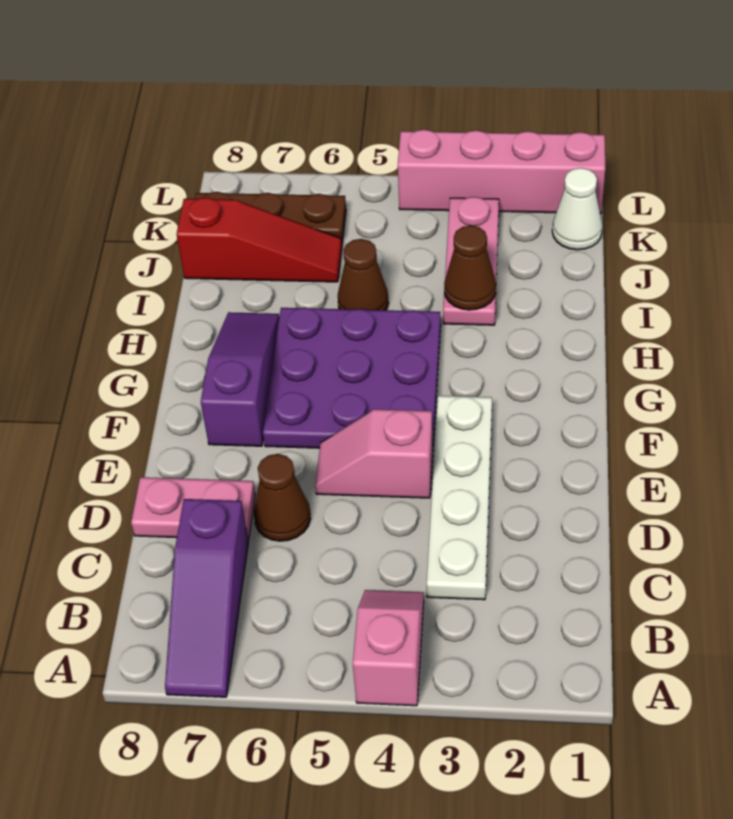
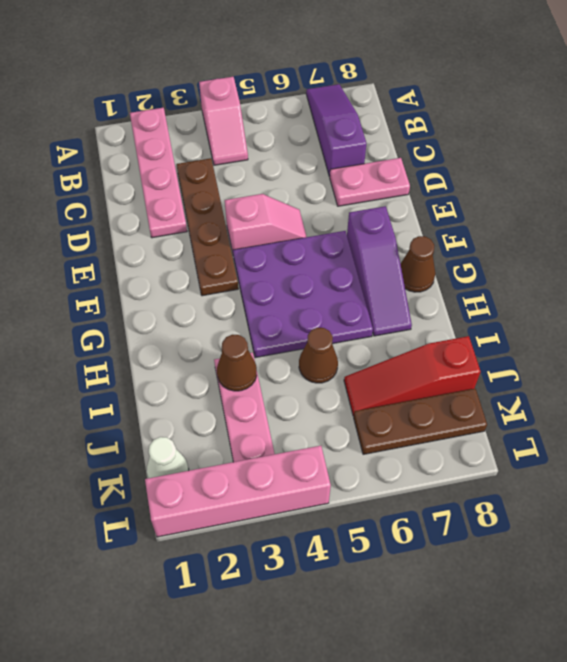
none -> pink plate A2:D2 level 1
white plate C3:F3 level 1 -> brown plate C3:F3 level 1
brown cone D6 level 1 -> brown cone G8 level 1

